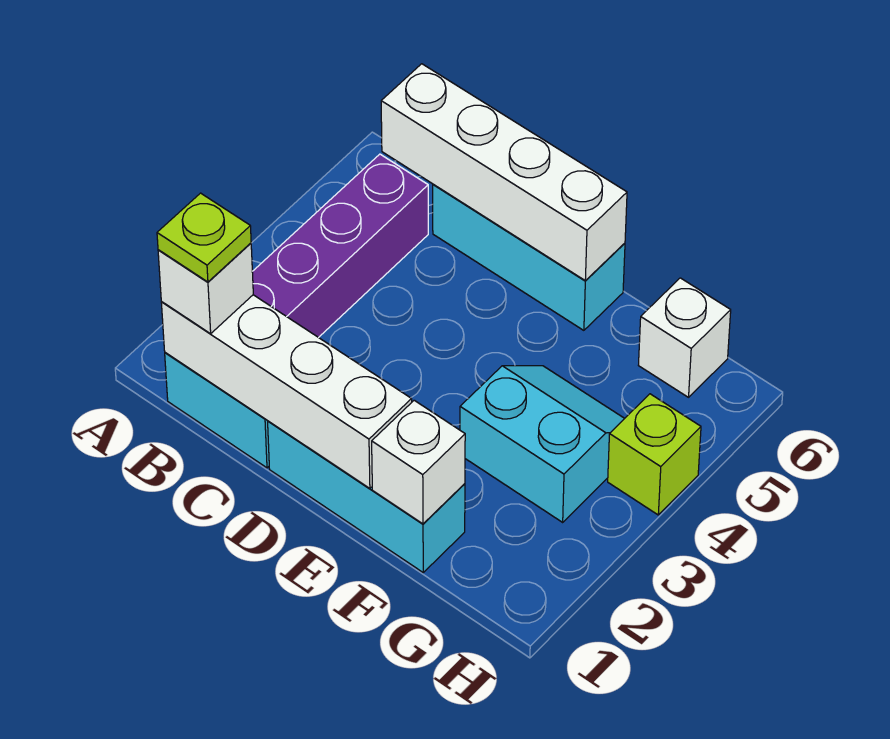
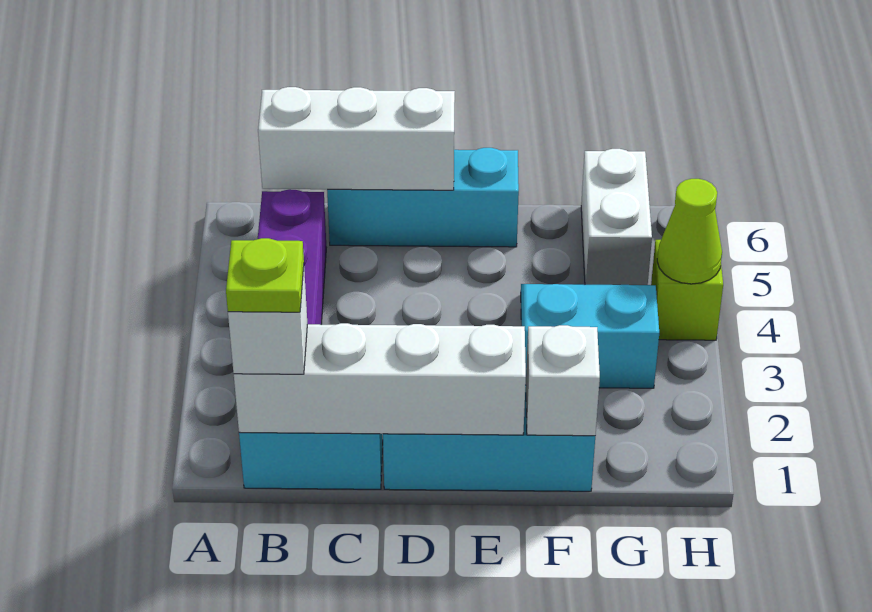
white brick B6:E6 level 2 -> white brick B6:D6 level 2
white brick G6 level 1 -> white brick G5:G6 level 1
none -> lime cone H4 level 2

